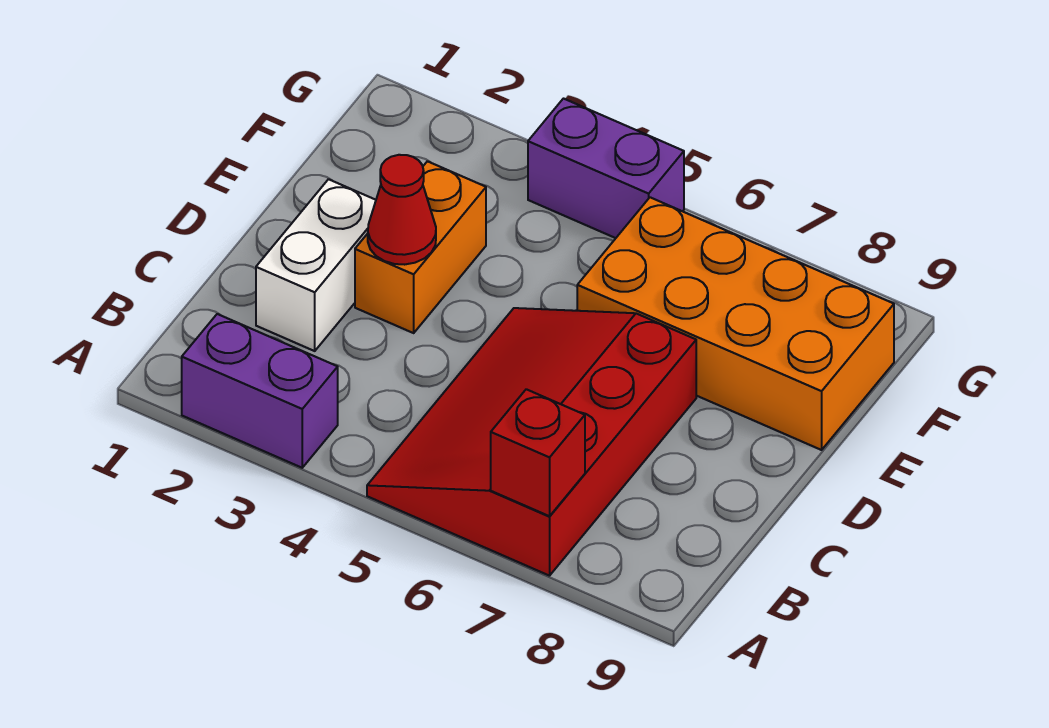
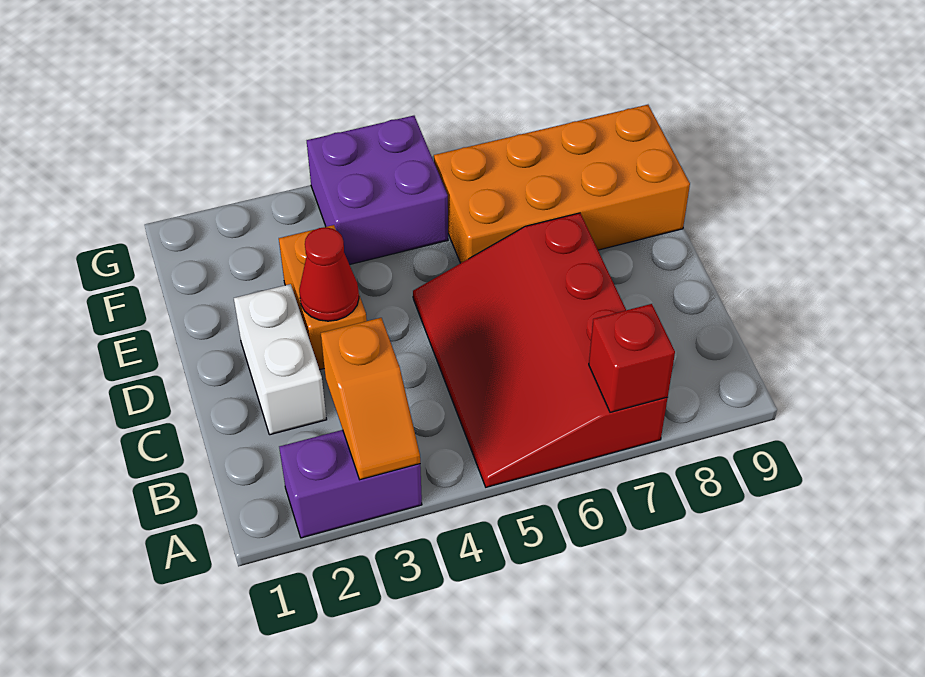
none -> orange slope A3:B3 level 2 top B
purple brick G4:G5 level 1 -> purple brick F4:G5 level 1

